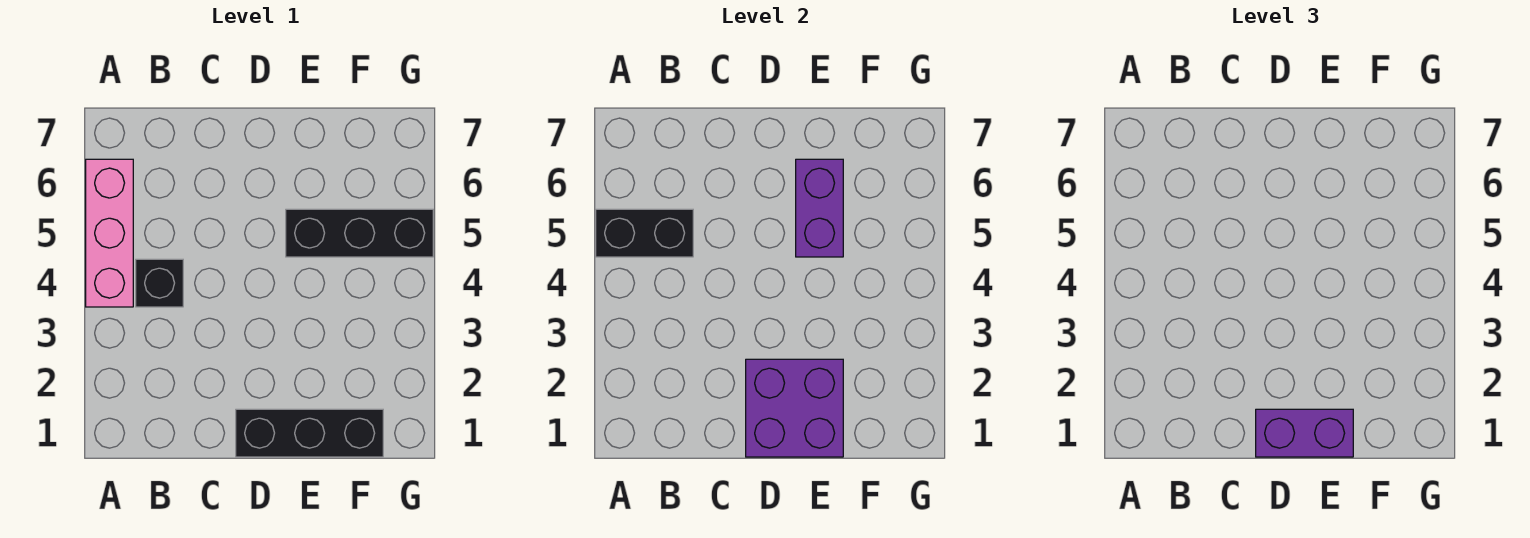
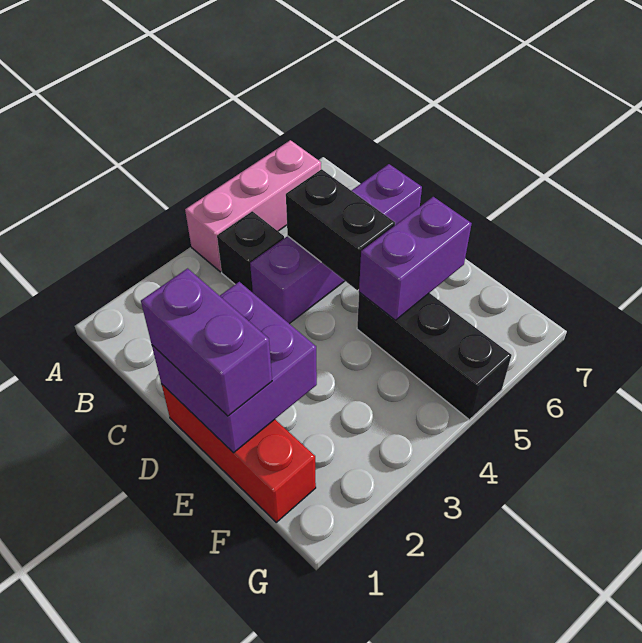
black brick A5:B5 level 2 -> black brick C5:D5 level 2
none -> purple brick C4:C7 level 1
black brick D1:F1 level 1 -> red brick D1:F1 level 1

